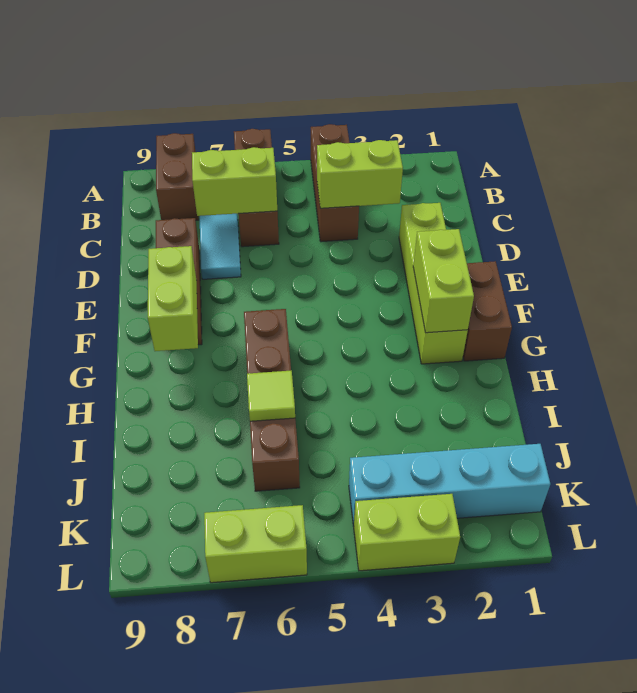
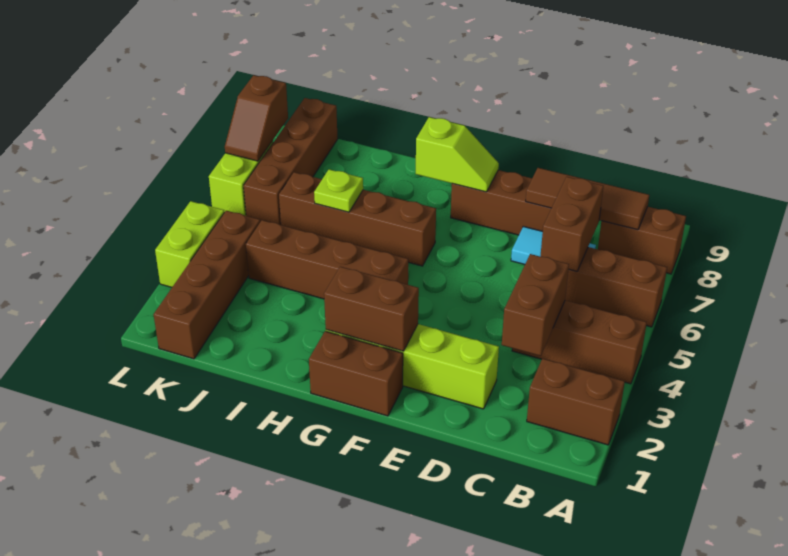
none -> brown brick A2:B2 level 1
none -> brown tile B8:D8 level 2
lime brick C3:C4 level 2 -> brown brick C3:C4 level 2
lime brick C6:C7 level 2 -> brown brick C6:C7 level 2
lime brick F2:G2 level 2 -> brown brick F2:G2 level 2
lime brick F8:G8 level 2 -> lime slope F8:G8 level 2 top G
none -> brown brick G4:J4 level 1
lime tile I6 level 2 -> lime plate I6 level 2
cyan brick K1:K4 level 1 -> brown brick K1:K4 level 1
none -> brown brick K6:K9 level 1
none -> brown slope L7:L8 level 2 top 8

